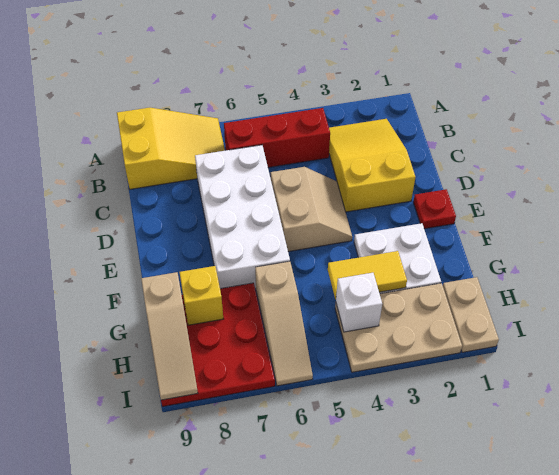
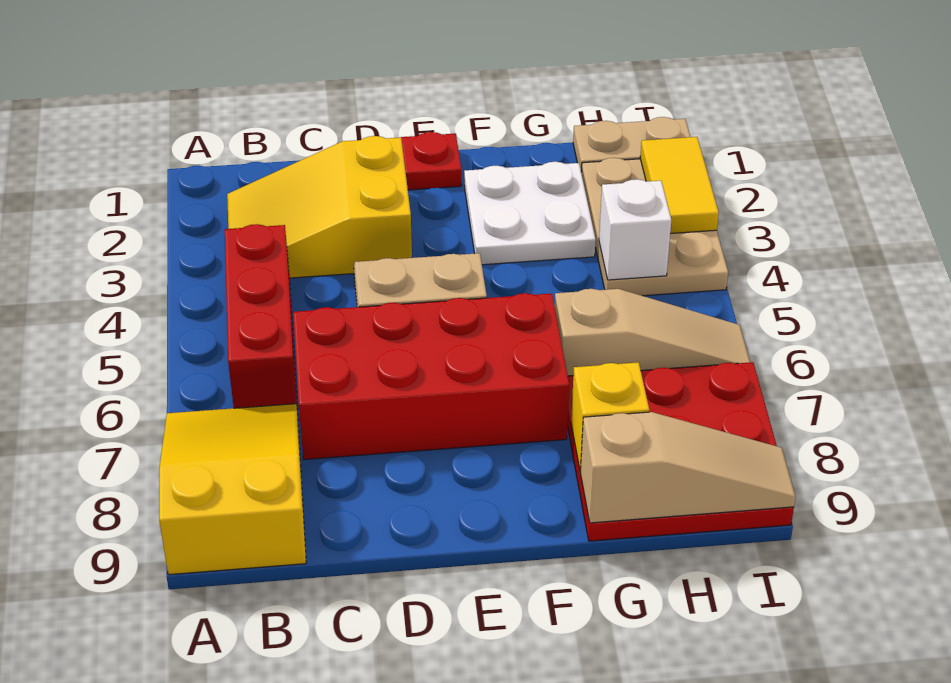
white brick C6:F7 level 1 -> red brick C6:F7 level 1
yellow tile G3:G4 level 2 -> yellow tile I2:I3 level 2

